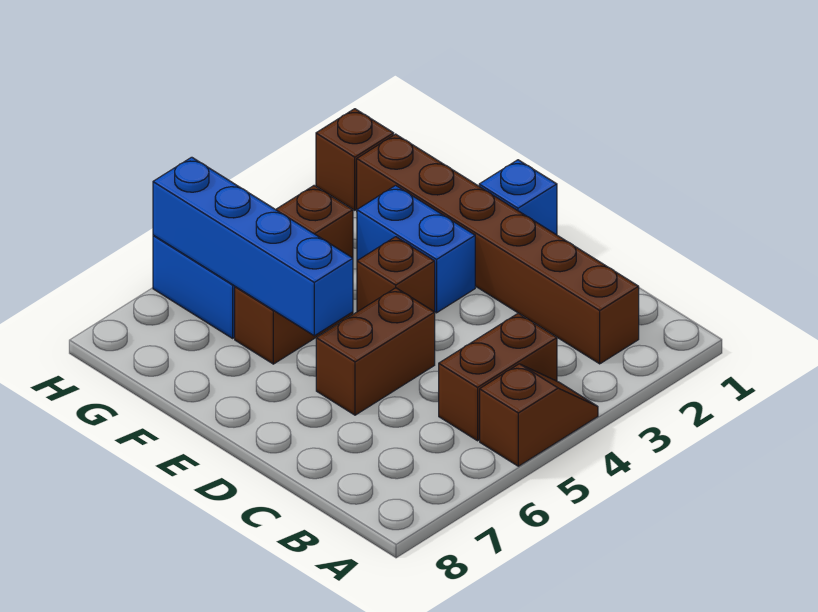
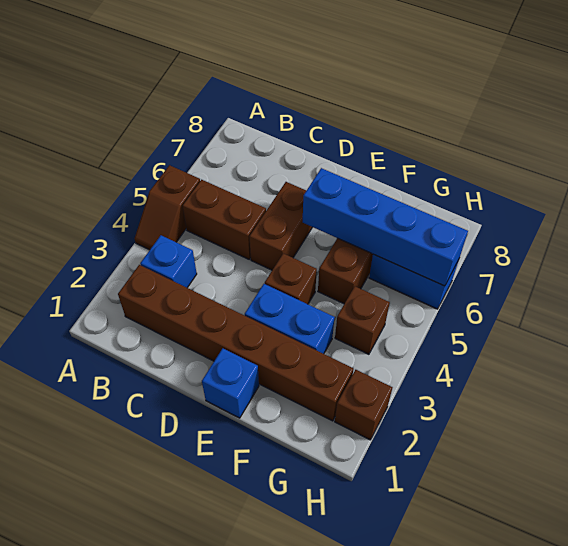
none -> blue brick B3 level 1
brown brick B4:B5 level 1 -> brown brick B5:C5 level 1

